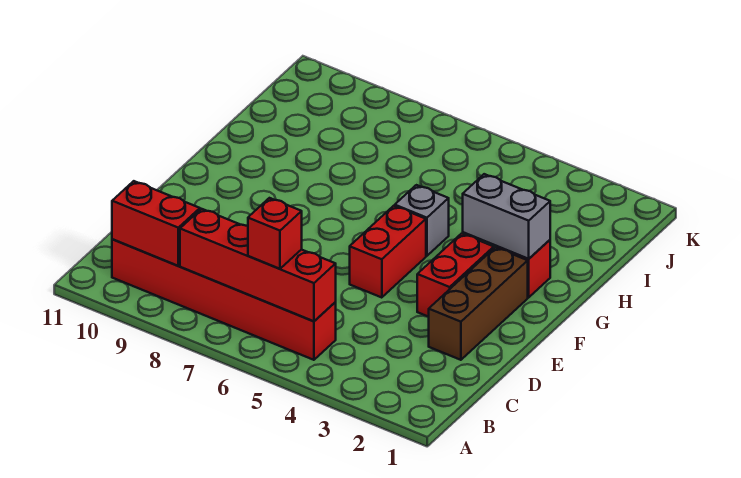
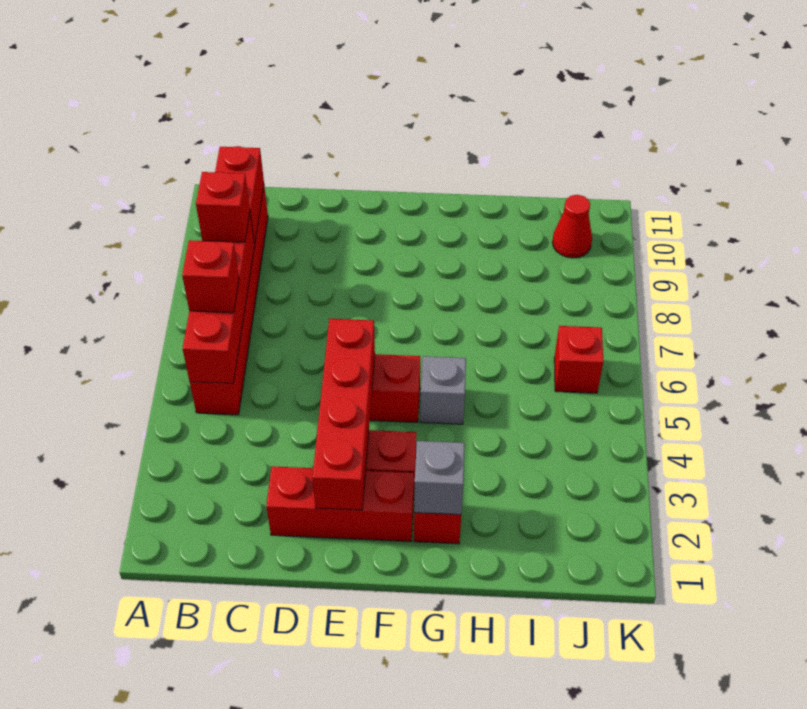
none -> red brick B8 level 3
brown brick D2:F2 level 1 -> red brick D2:F2 level 1
none -> red brick E2:E5 level 2
grey brick G2:G3 level 2 -> grey brick G2 level 2
none -> red brick J6 level 1
none -> red cone J10 level 1

